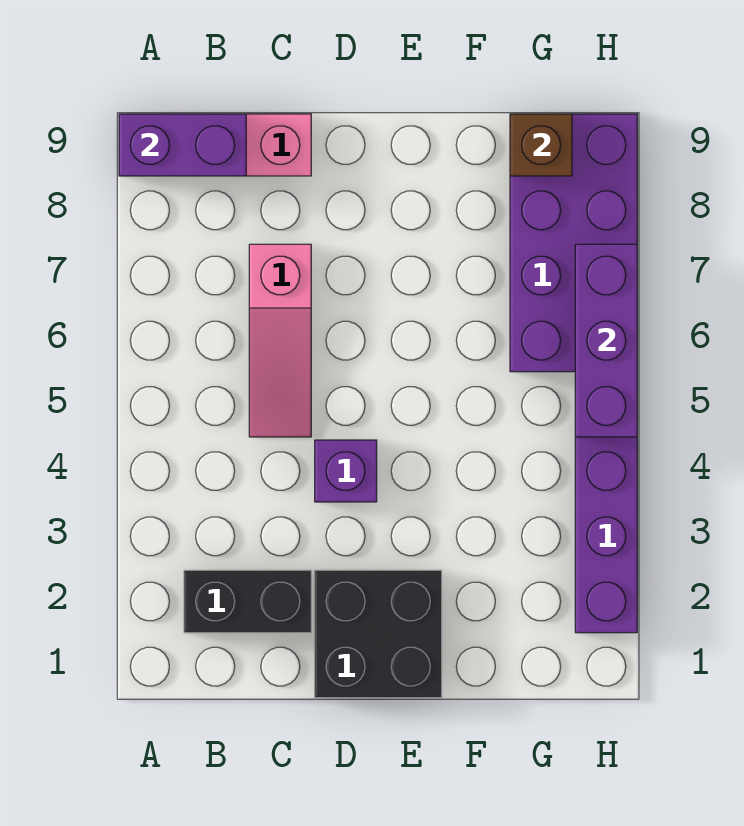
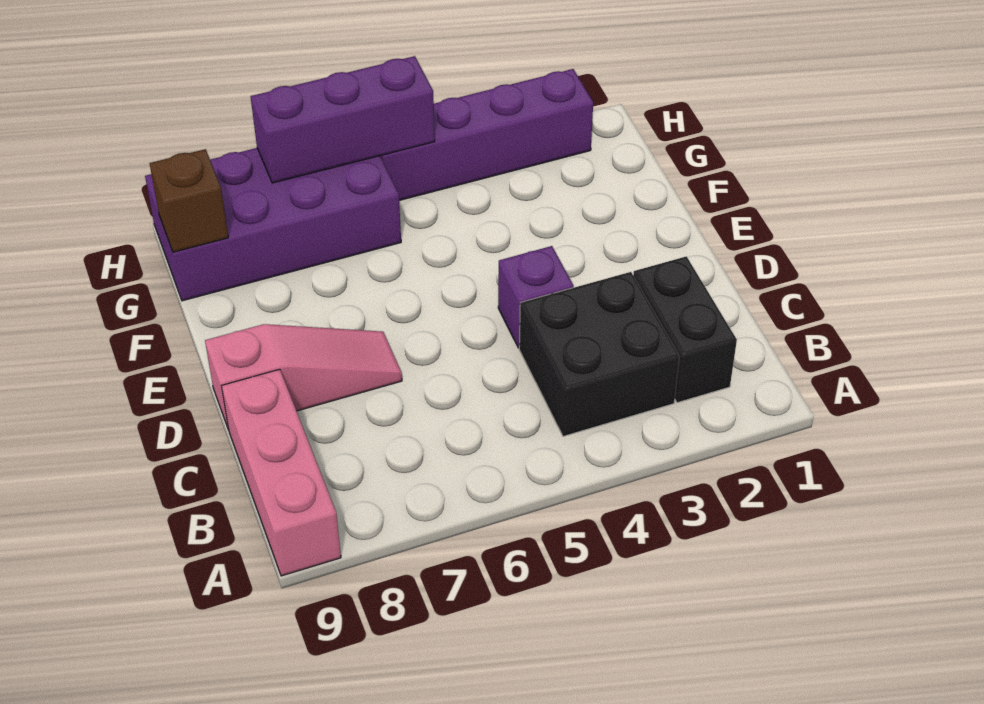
purple brick A9:B9 level 2 -> none
pink slope C5:C7 level 1 top 7 -> pink slope D7:D9 level 1 top 9
black brick D1:E2 level 1 -> black brick B3:C4 level 1

